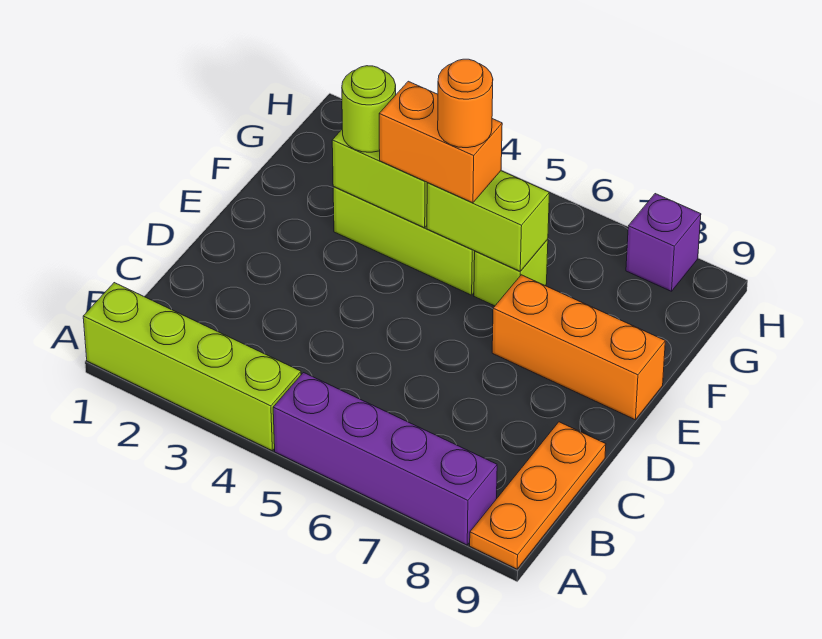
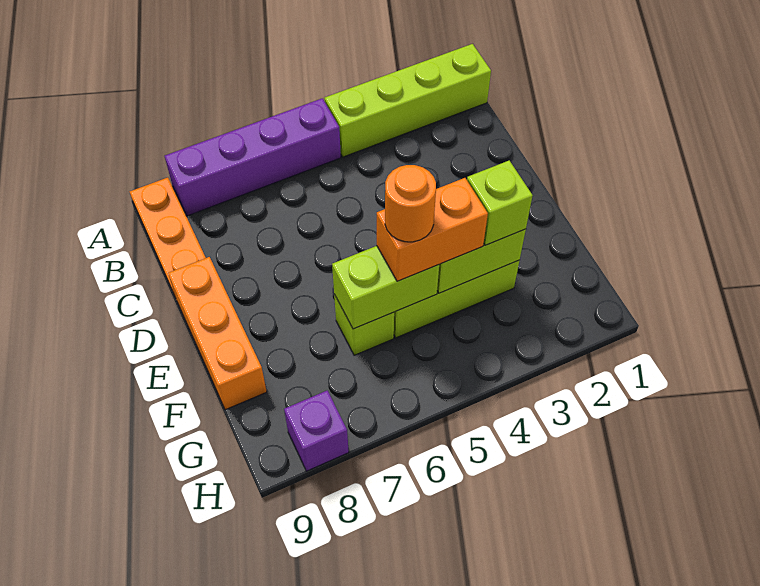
orange brick E7:E9 level 1 -> orange brick D9:F9 level 1
lime round brick F3 level 3 -> lime brick F3 level 3

